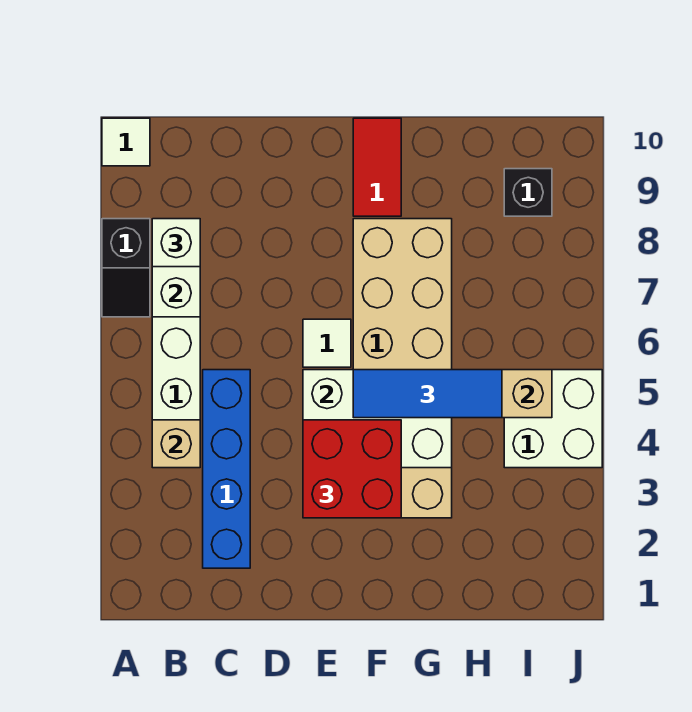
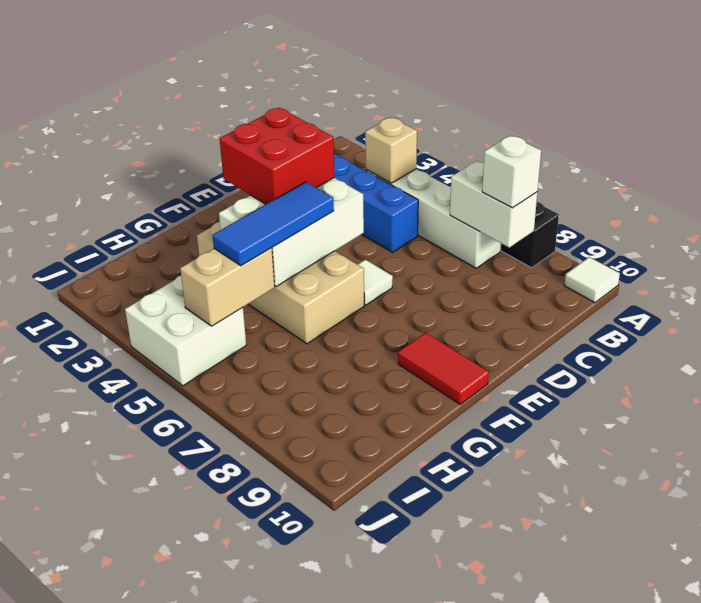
tan brick F3:G8 level 1 -> tan brick F3:G6 level 1
black brick I9 level 1 -> none

